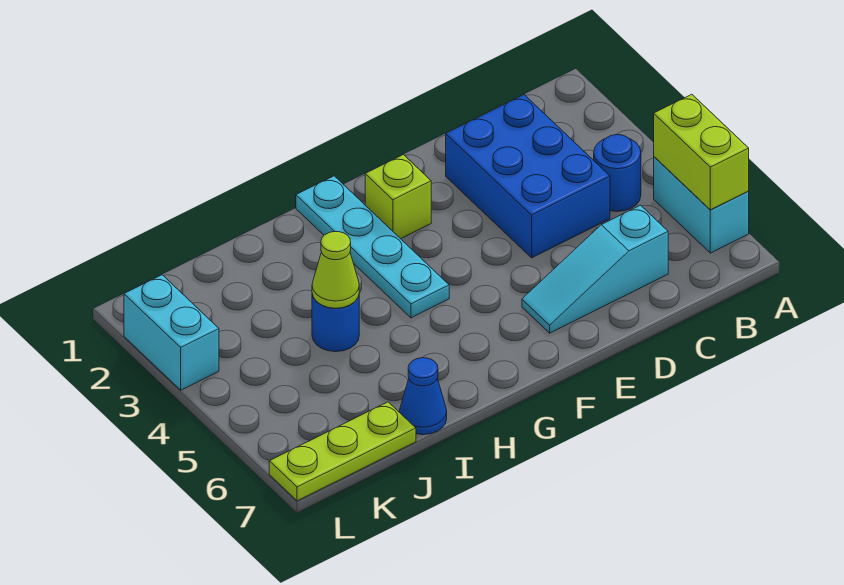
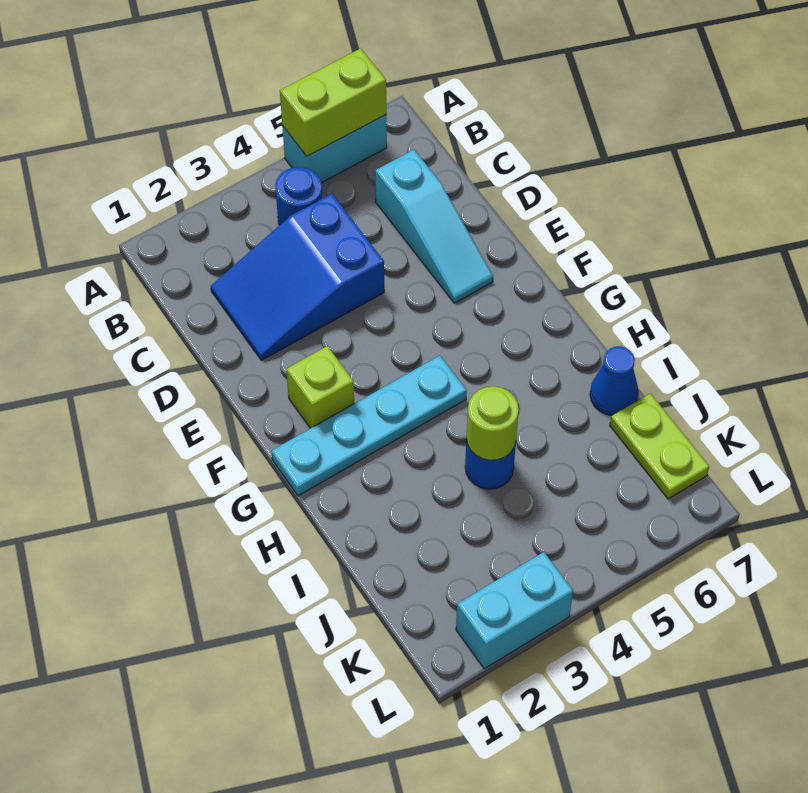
blue brick C2:D4 level 1 -> blue slope C2:D4 level 1 top 4
lime cone I4 level 2 -> lime round brick I4 level 2
lime plate J7:L7 level 1 -> lime plate J7:K7 level 1

